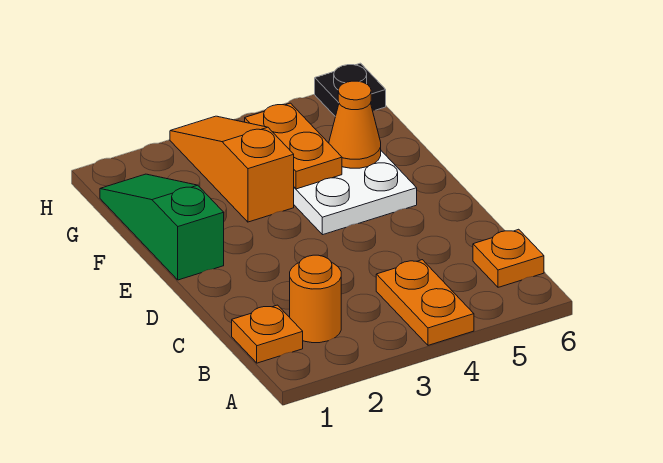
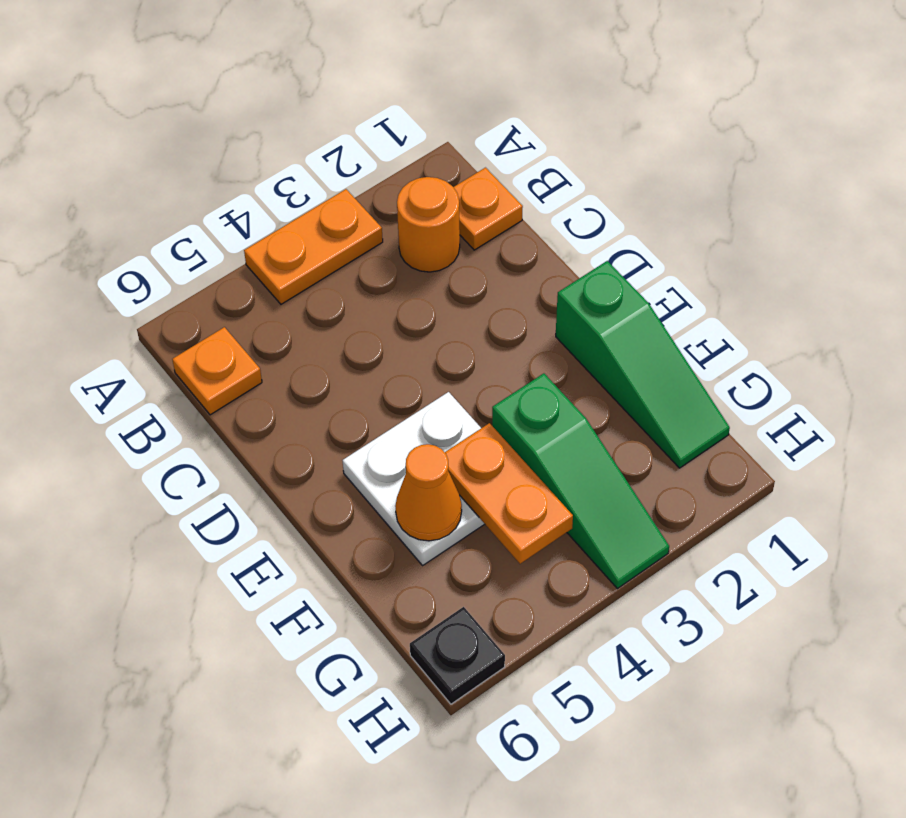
orange plate A4:B4 level 1 -> orange plate A3:A4 level 1
orange slope F3:H3 level 1 top F -> green slope F3:H3 level 1 top F

